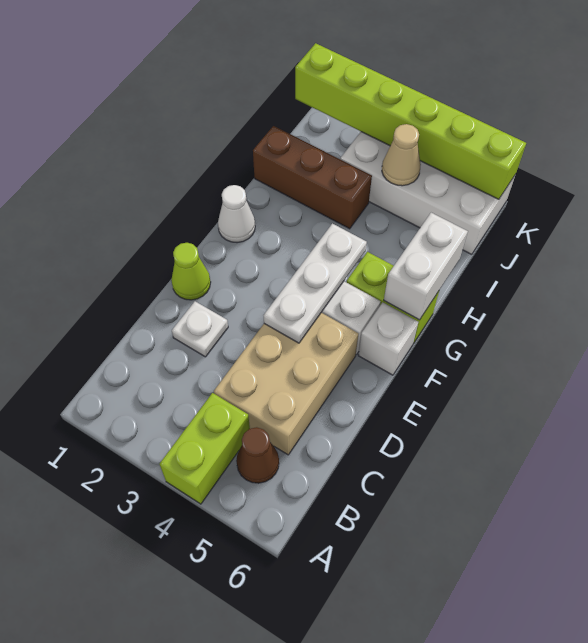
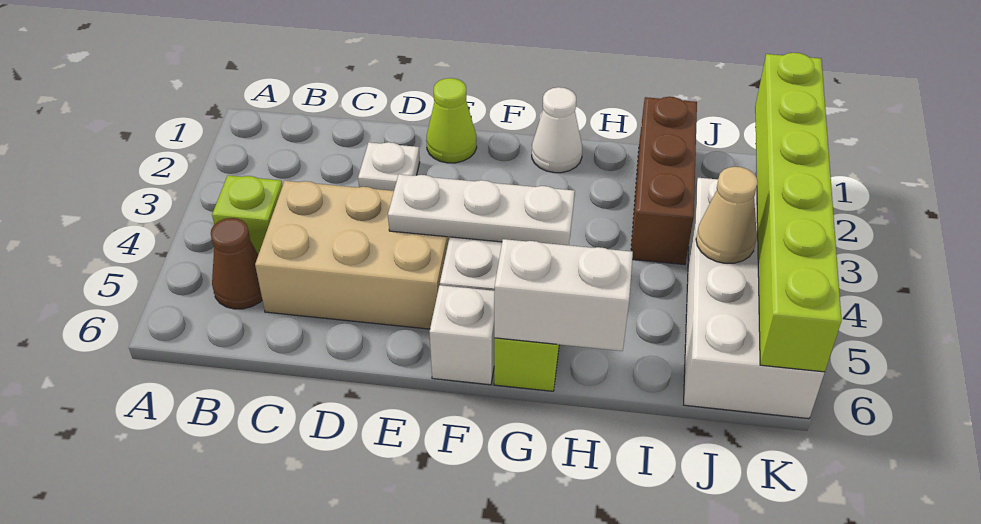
lime brick A4:B4 level 1 -> lime brick B4 level 1

